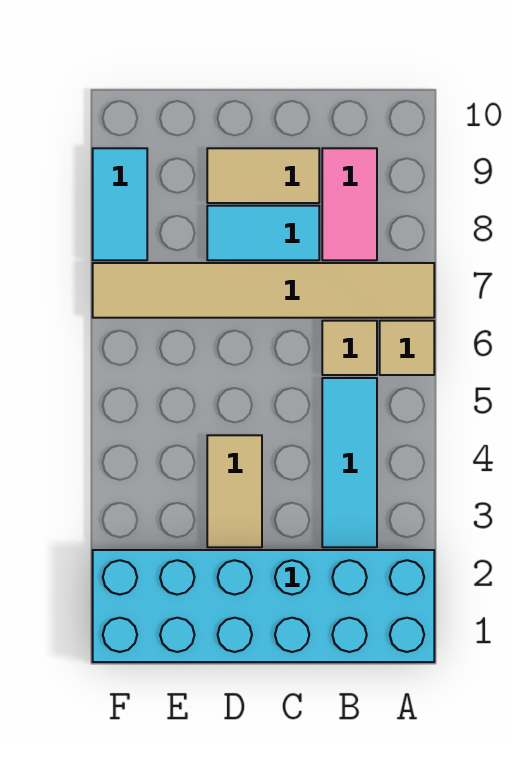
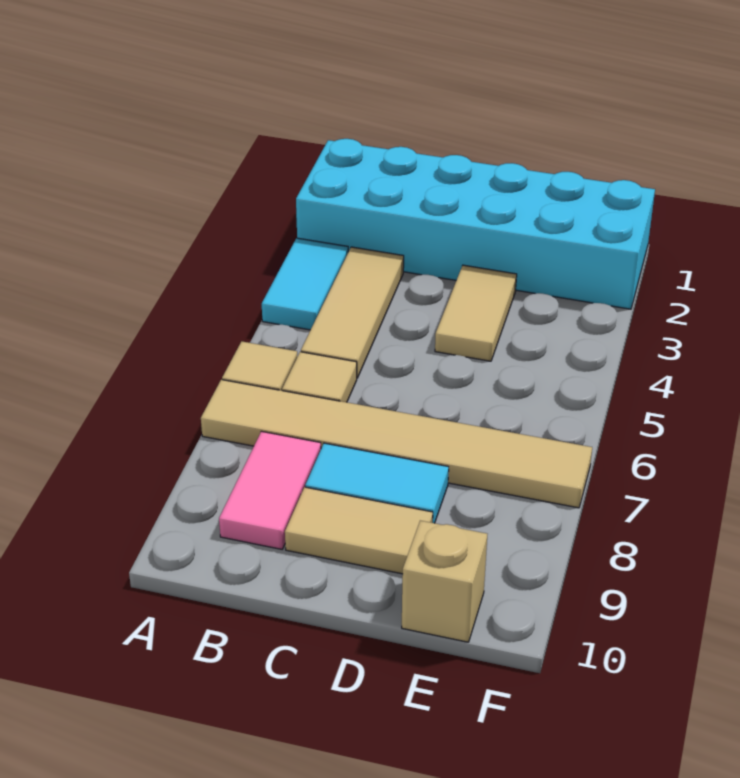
cyan tile B3:B5 level 1 -> tan tile B3:B5 level 1
none -> tan brick E10 level 1
cyan tile F8:F9 level 1 -> cyan tile A3:A4 level 1

